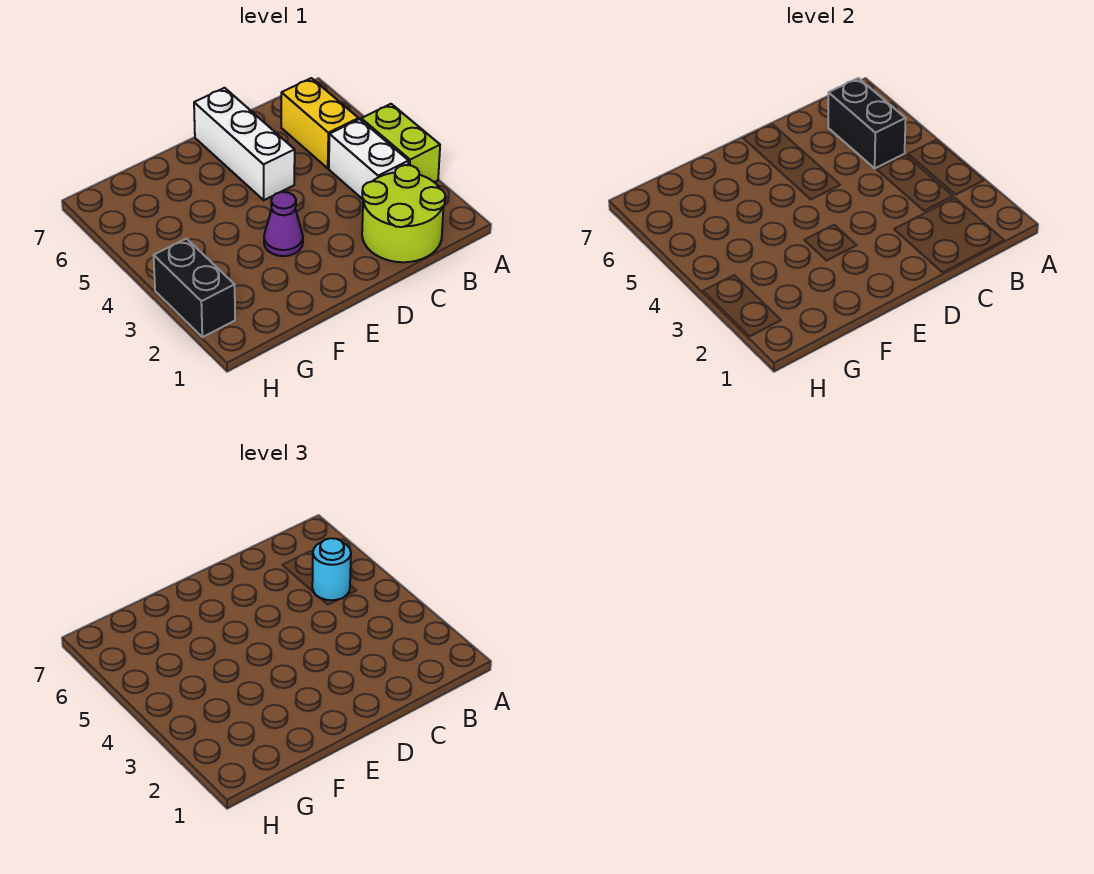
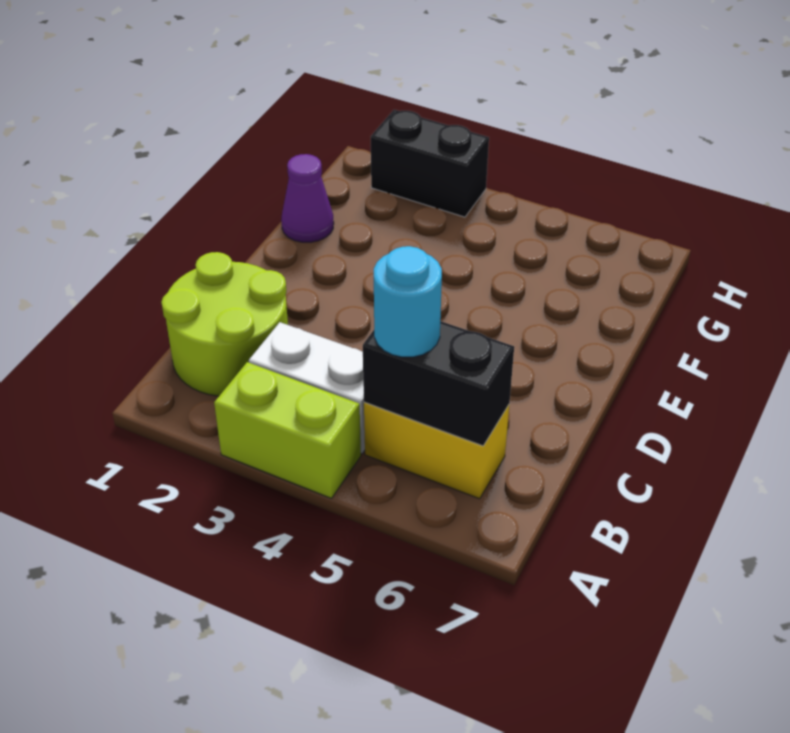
white brick D5:D7 level 1 -> none
purple cone E3 level 1 -> purple cone F1 level 1

